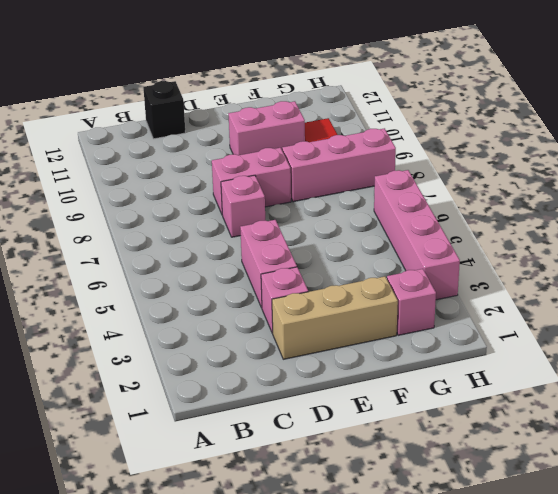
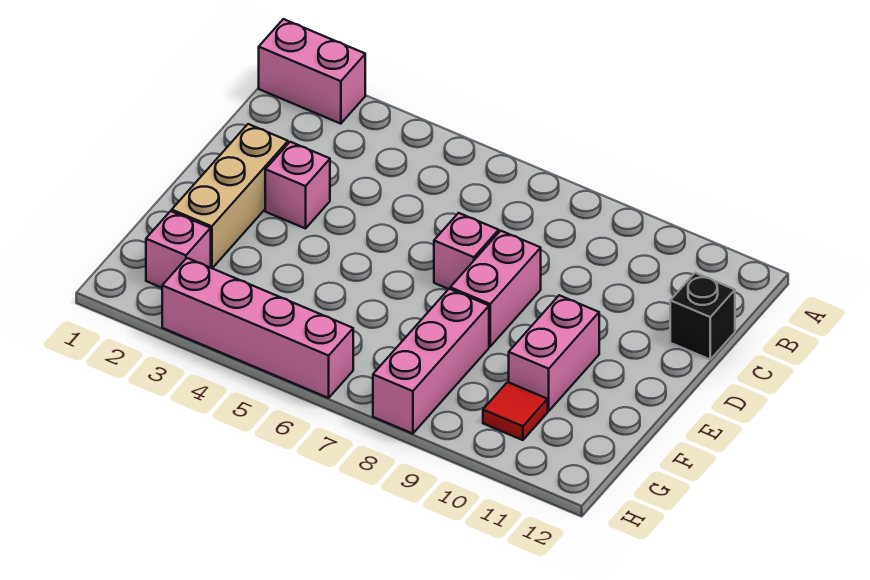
pink brick D4:D5 level 1 -> pink brick A1:A2 level 1

